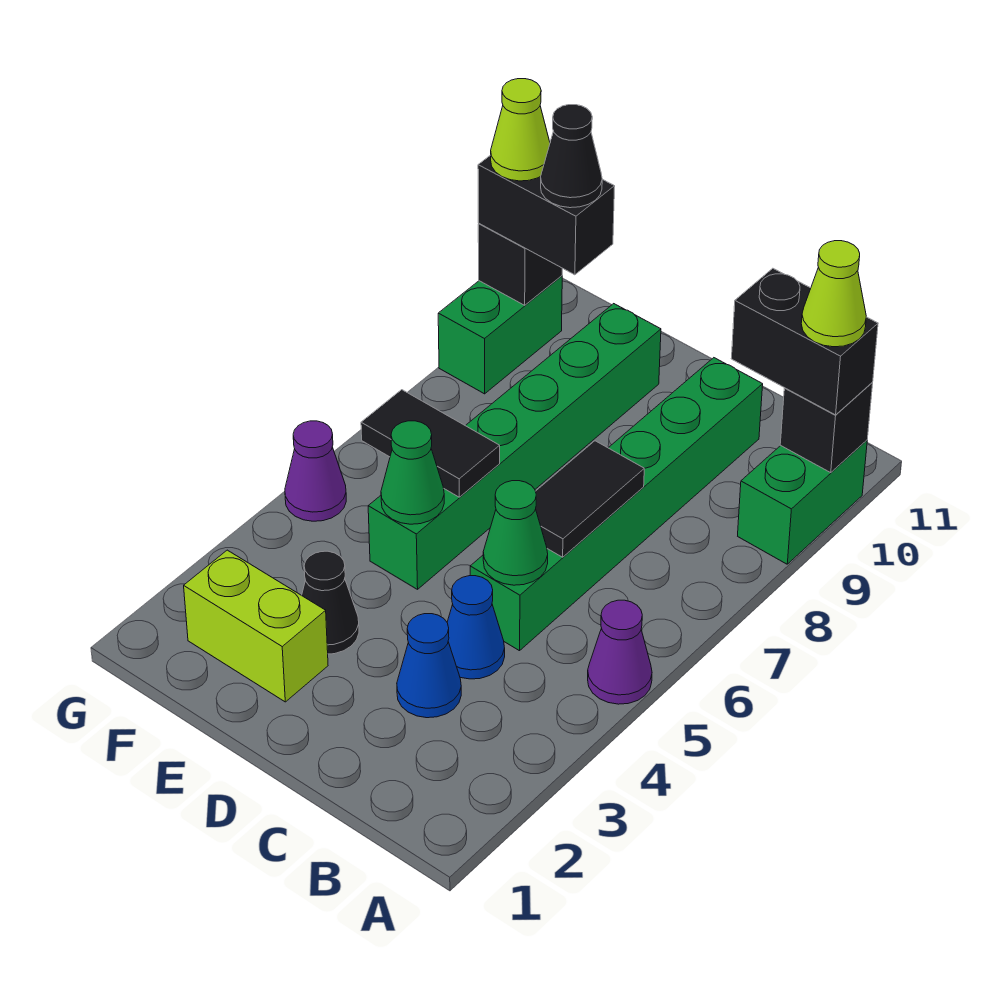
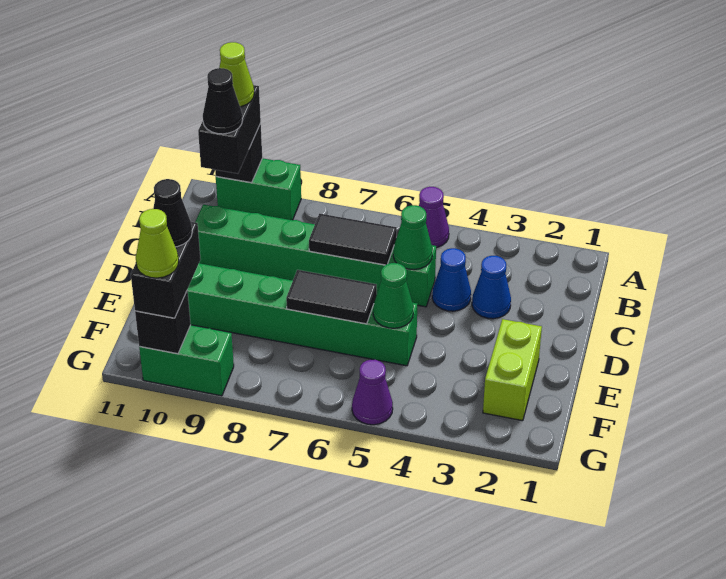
black cone E3 level 1 -> black cone B10 level 4
black tile E6:F6 level 2 -> black tile E6:E7 level 2

